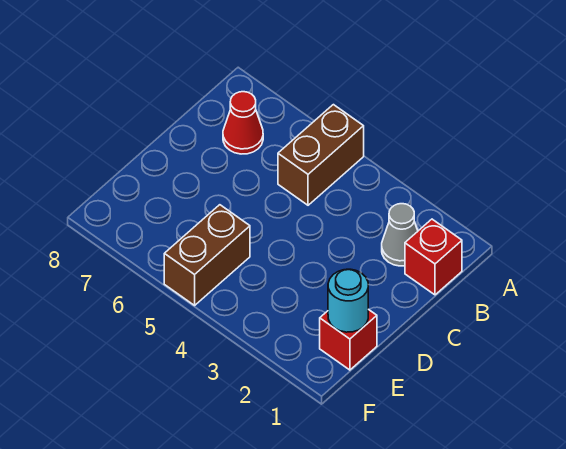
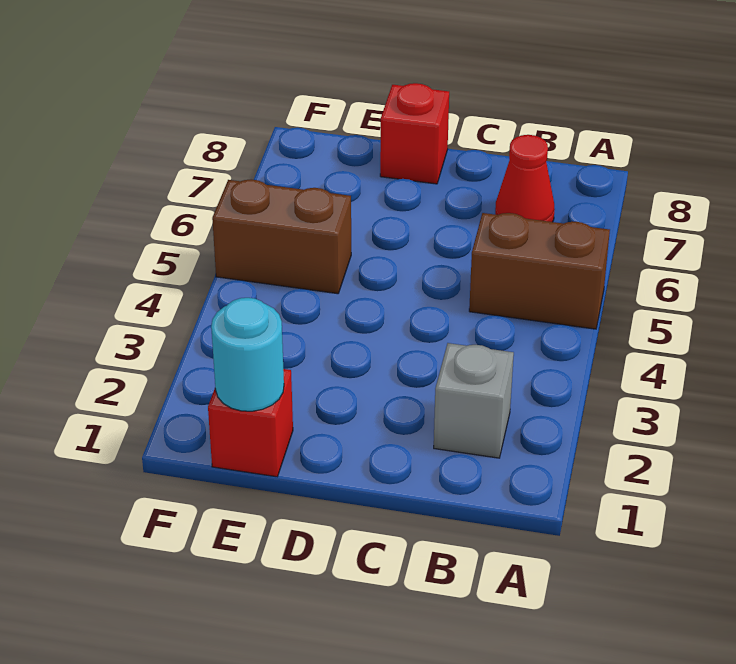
red brick B1 level 1 -> red brick D8 level 1
grey cone B2 level 1 -> grey brick B2 level 1

